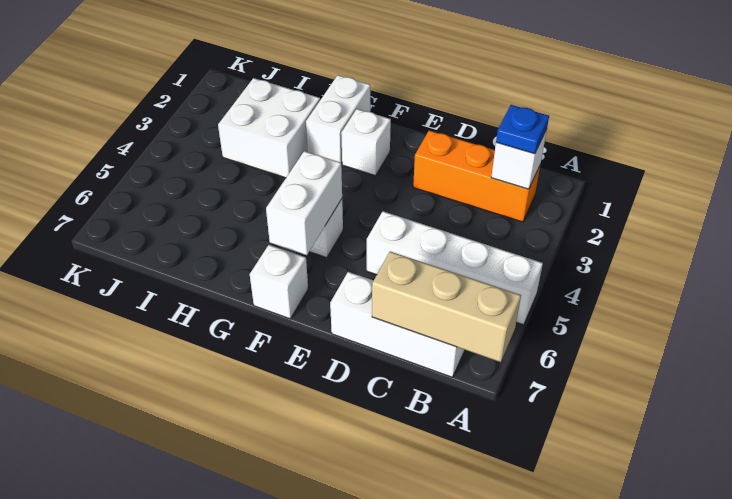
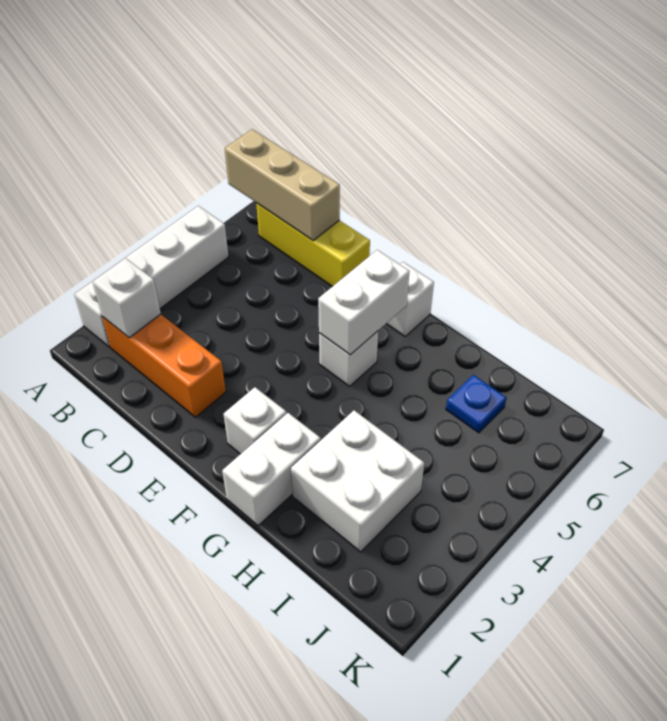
white brick A5:D5 level 1 -> white brick A2:A5 level 1
blue plate B2 level 3 -> blue plate I6 level 1
white brick B7:D7 level 1 -> yellow brick B7:D7 level 1

